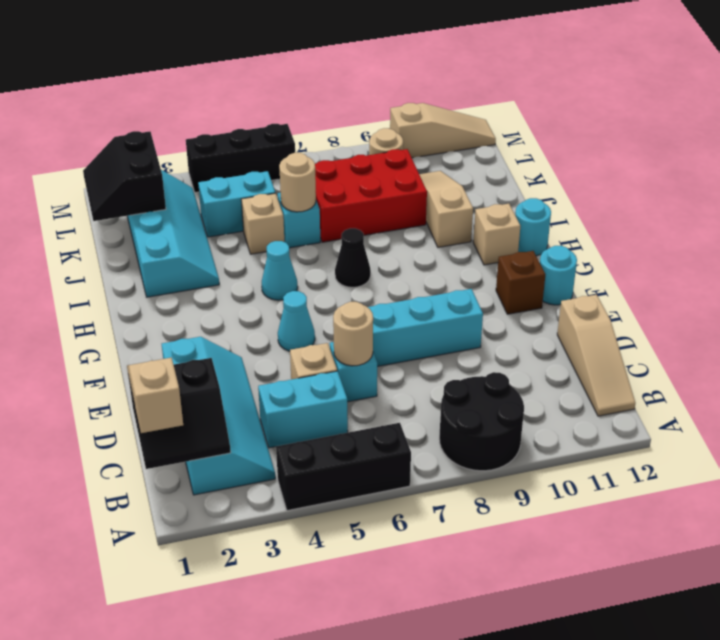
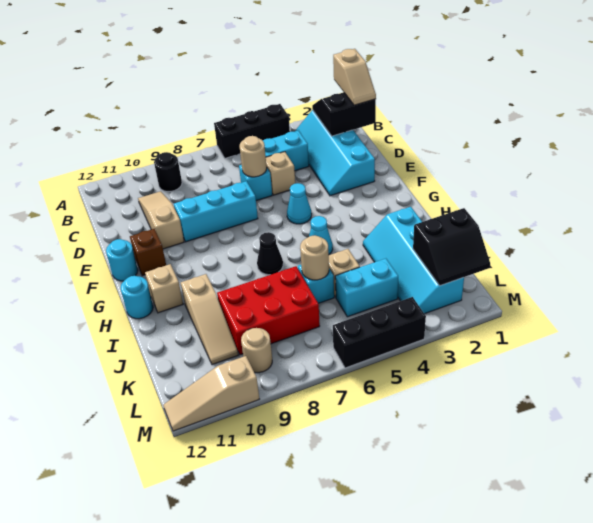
black round brick A8:B9 level 1 -> black round brick B9 level 1
tan slope B12:D12 level 1 top D -> tan slope C10:E10 level 1 top E
black slope K1:L2 level 2 top 2 -> black slope K1:L2 level 2 top K

